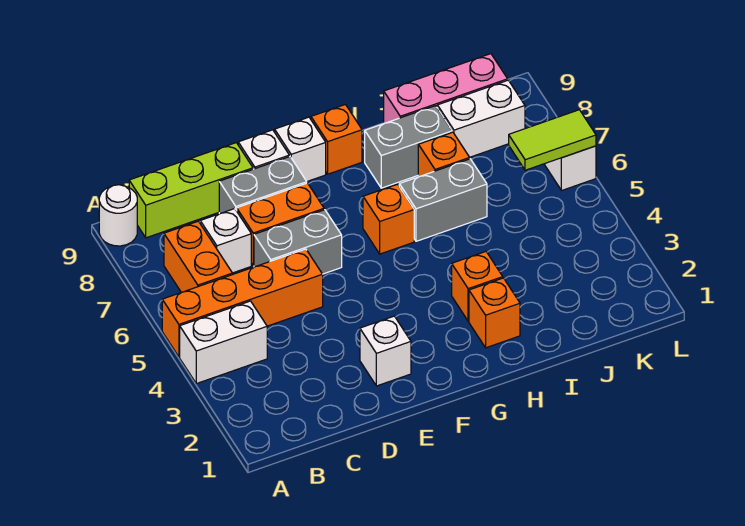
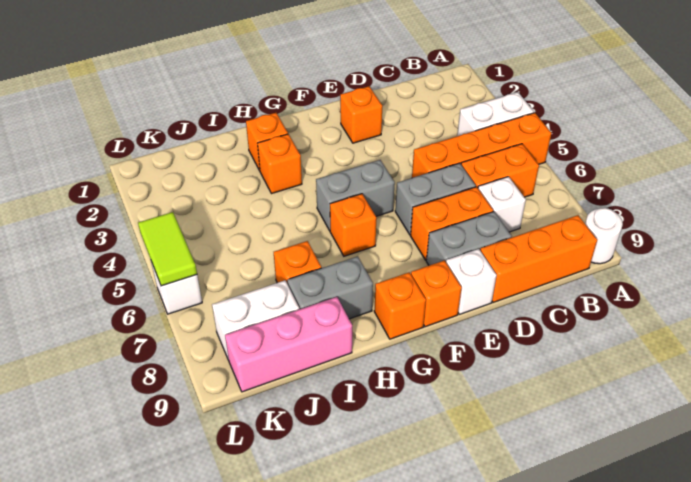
orange brick B6:B7 level 1 -> orange brick B6:C6 level 1
lime brick B9:D9 level 1 -> orange brick B9:D9 level 1
white brick E2 level 1 -> orange brick E2 level 1
white brick F9 level 1 -> orange brick F9 level 1
grey brick H6:I6 level 1 -> grey brick F5:G5 level 1
lime tile K6:L6 level 2 -> lime tile L5:L6 level 2

